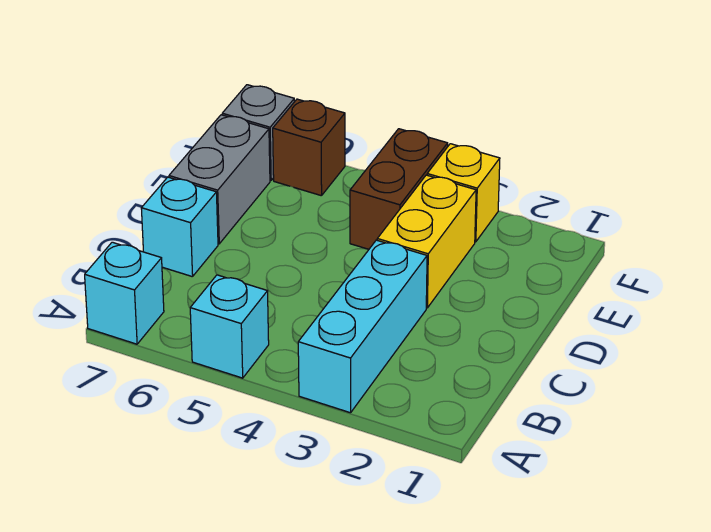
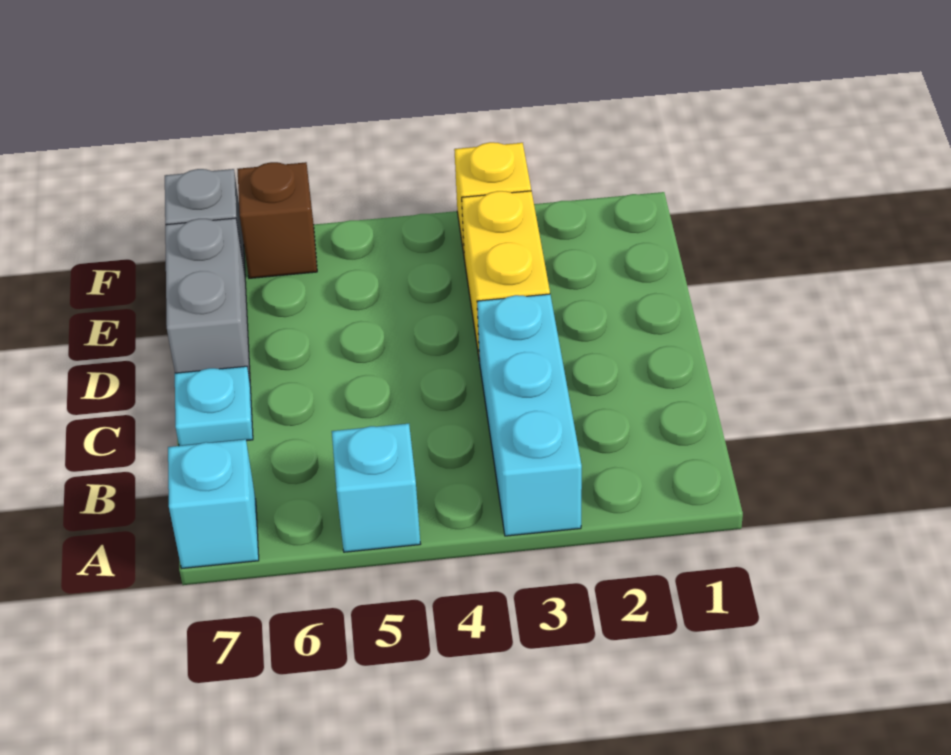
cyan brick C7 level 1 -> cyan plate C7 level 1
brown brick E4:F4 level 1 -> none

